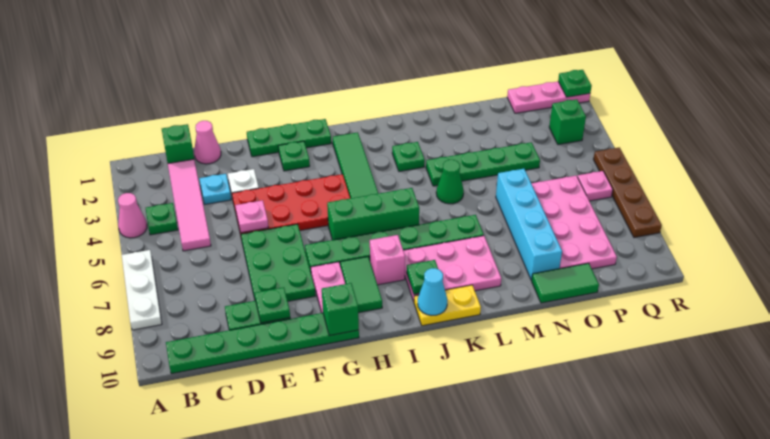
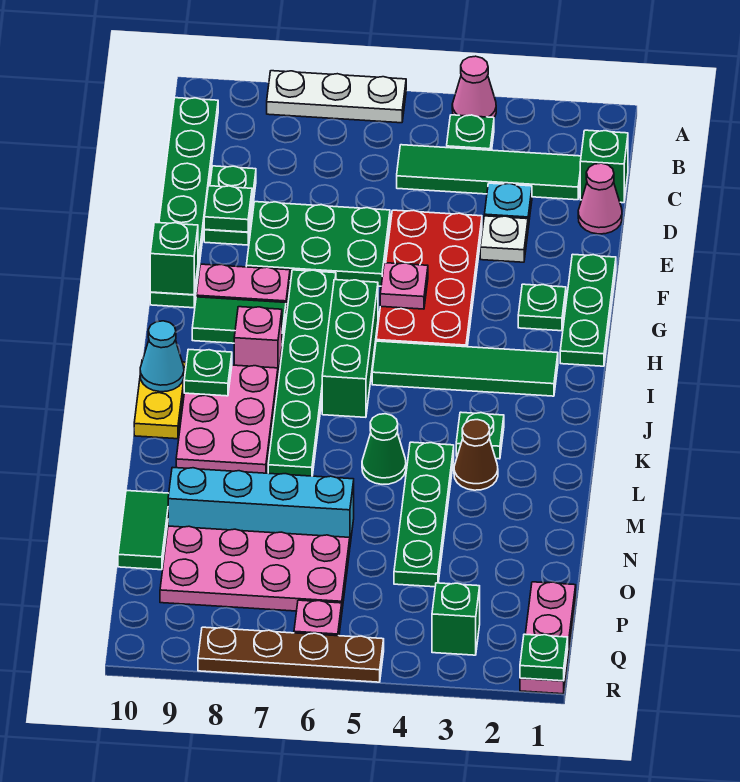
pink tile C2:C5 level 1 -> green tile C2:C5 level 1
pink plate E5 level 2 -> pink plate G5 level 2
none -> brown cone L3 level 1

